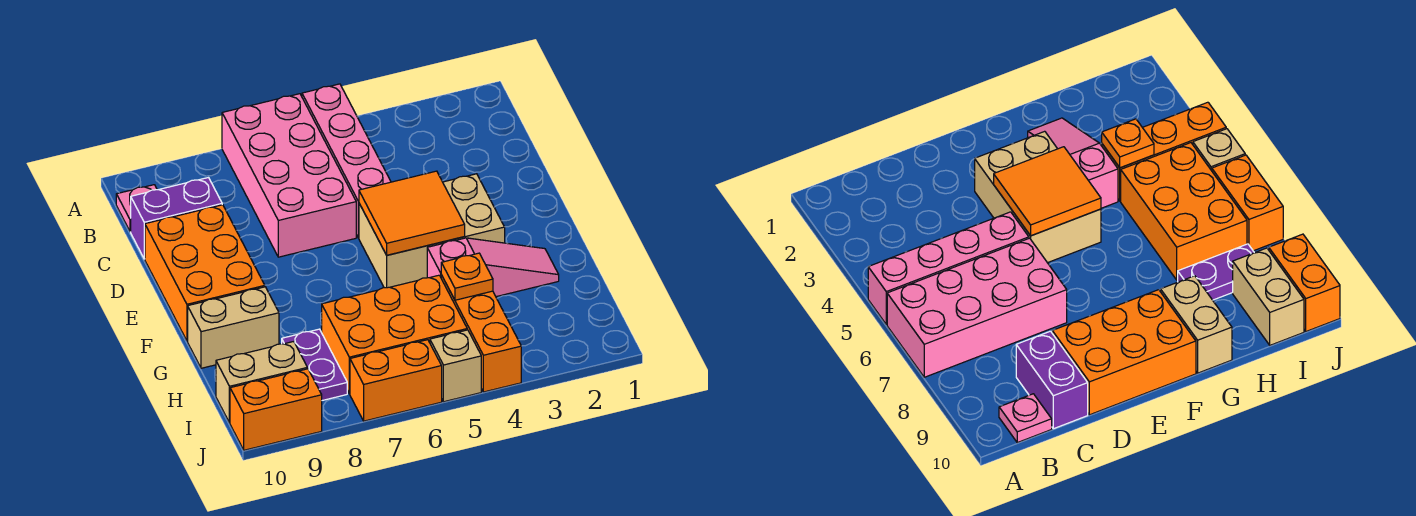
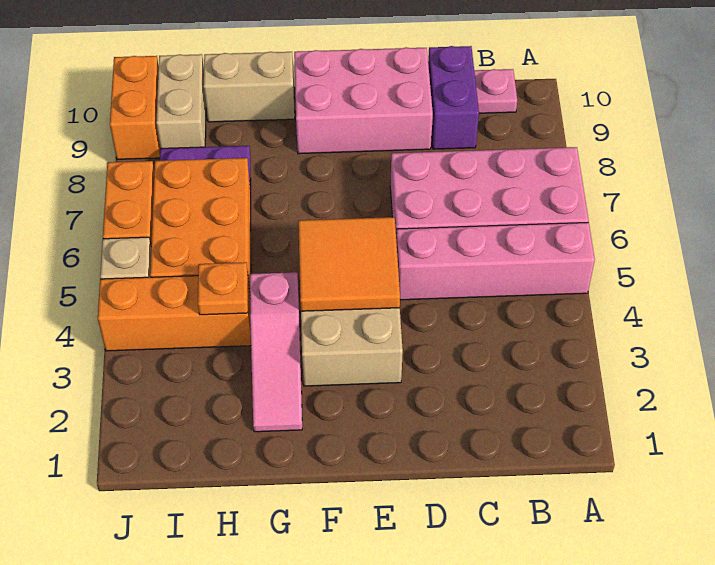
orange brick D9:F10 level 1 -> pink brick D9:F10 level 1
tan brick G9:G10 level 1 -> tan brick G10:H10 level 1

